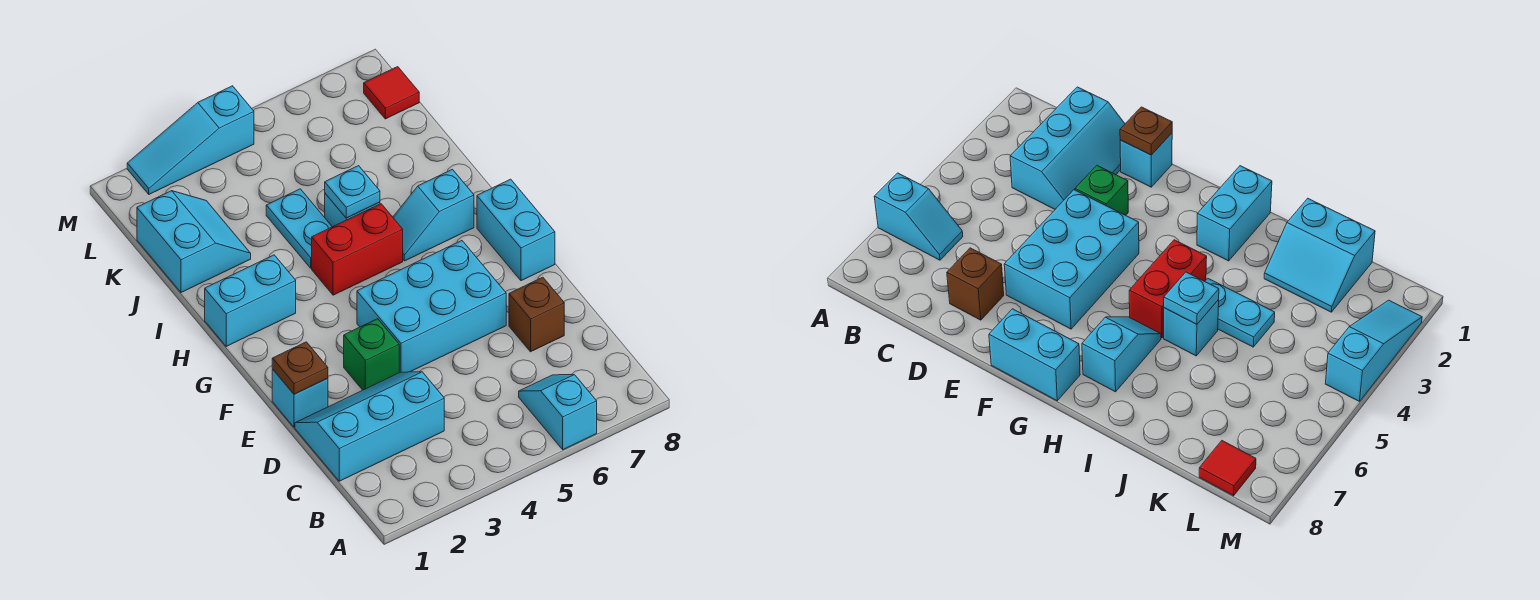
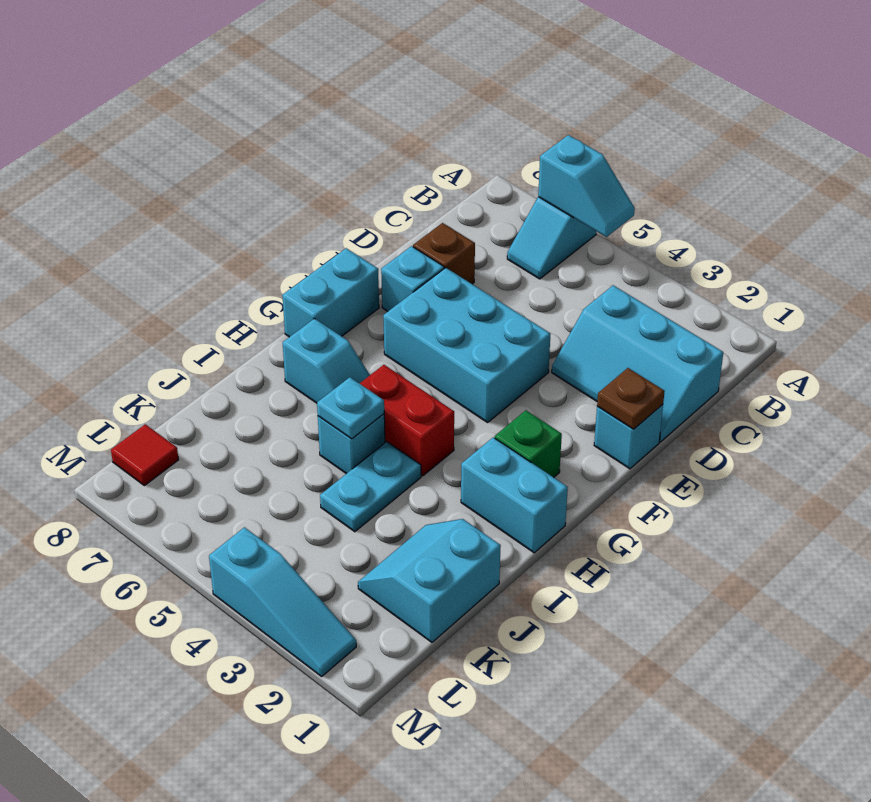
none -> cyan slope A5:A6 level 2 top 6
green brick E3 level 1 -> green brick G2 level 1
none -> cyan brick E7 level 1

